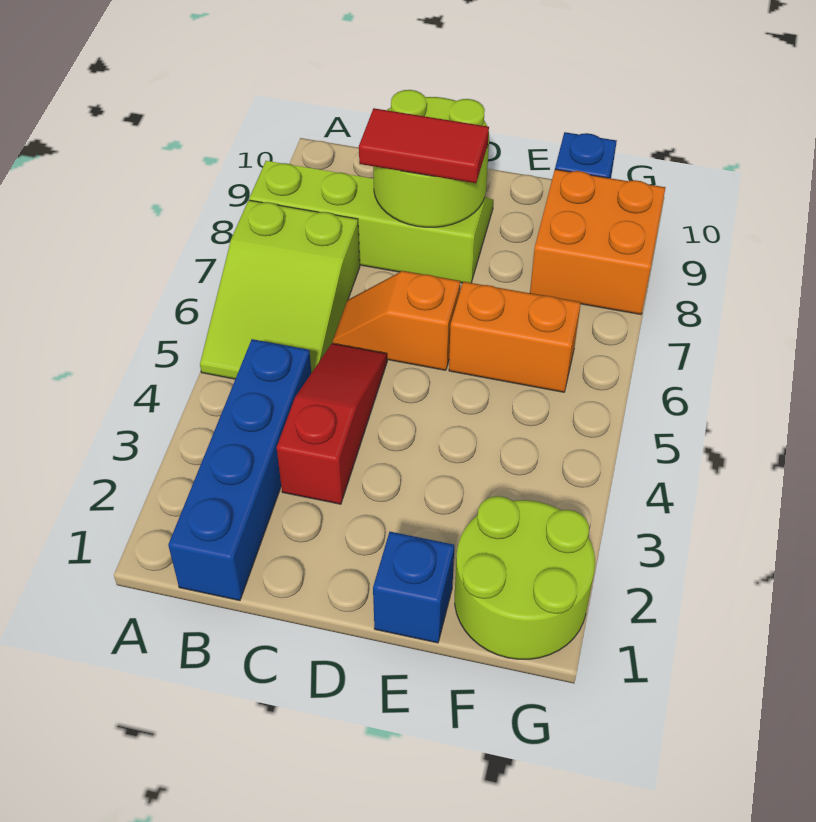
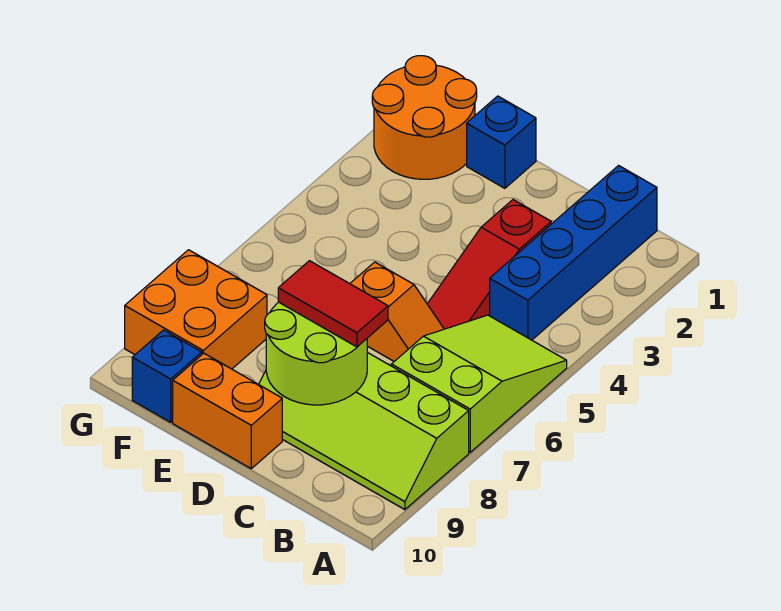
orange brick E6:F6 level 1 -> orange brick D10:E10 level 1
lime round brick F1:G2 level 1 -> orange round brick F1:G2 level 1

